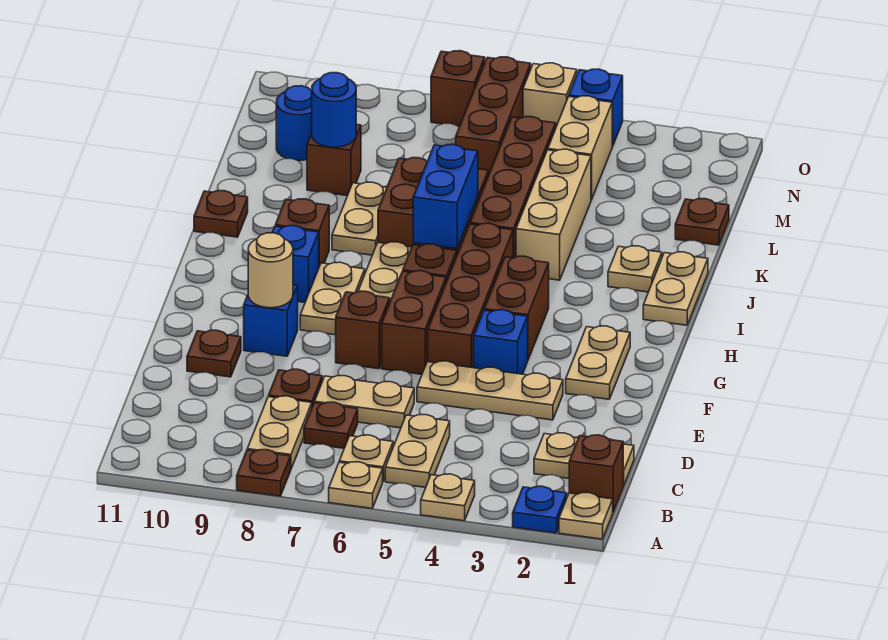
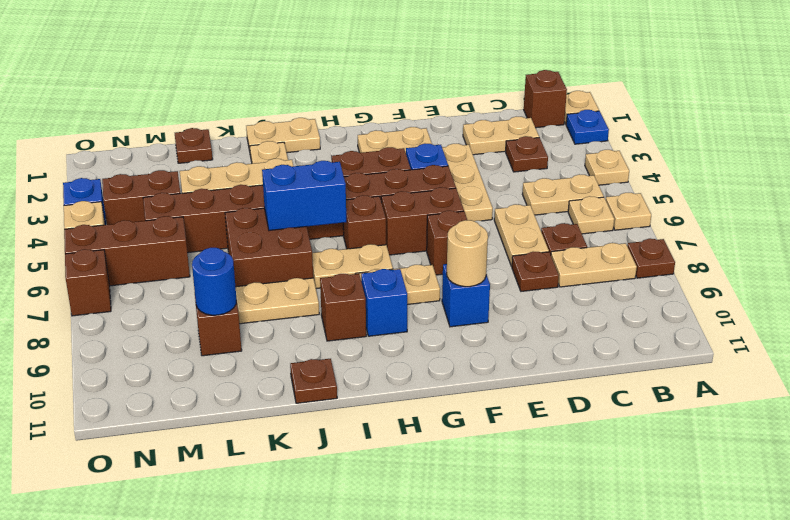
tan plate C1:C2 level 1 -> tan plate C2:D2 level 1
brown plate E10 level 1 -> brown plate C3 level 1
tan brick M4:N4 level 1 -> brown brick M4:N4 level 1
blue round brick M10 level 1 -> none

